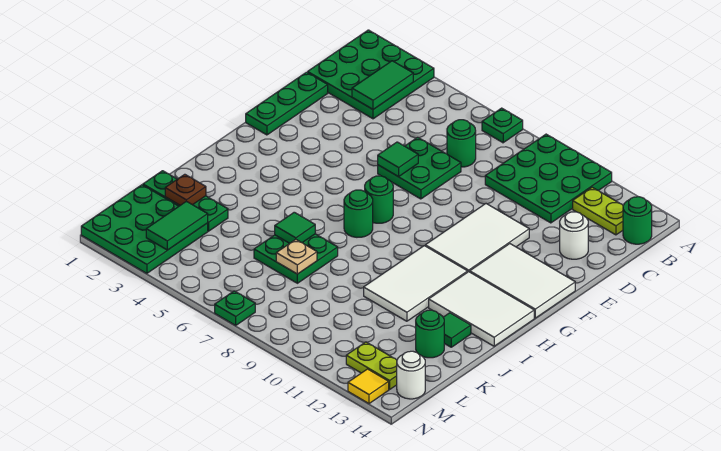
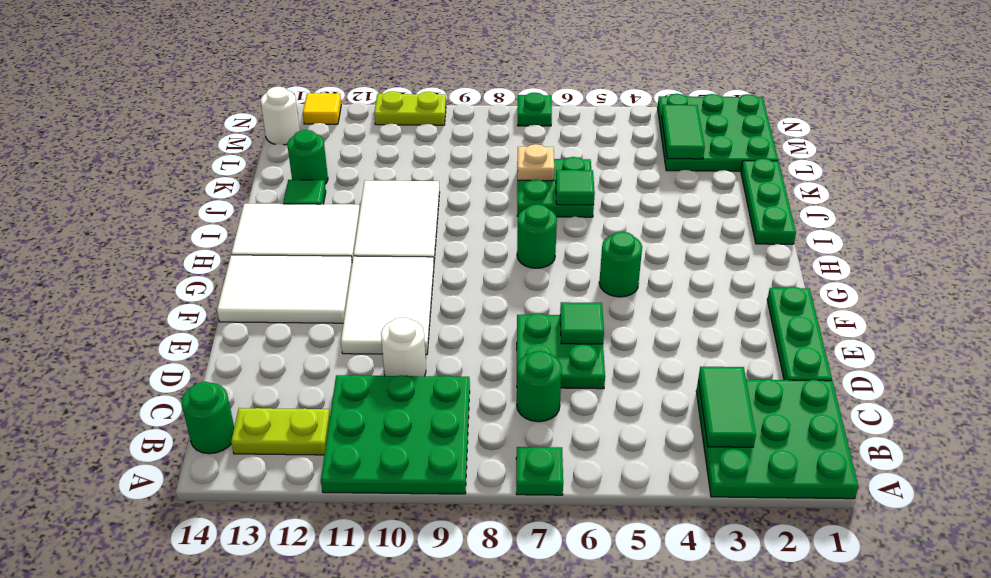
white round brick D13 level 1 -> white round brick D10 level 1
green round brick G7 level 1 -> green round brick G5 level 1
green plate K1:K3 level 1 -> green plate I1:K1 level 1
brown plate K2 level 2 -> none
lime plate M12:M13 level 1 -> lime plate N10:N11 level 1

